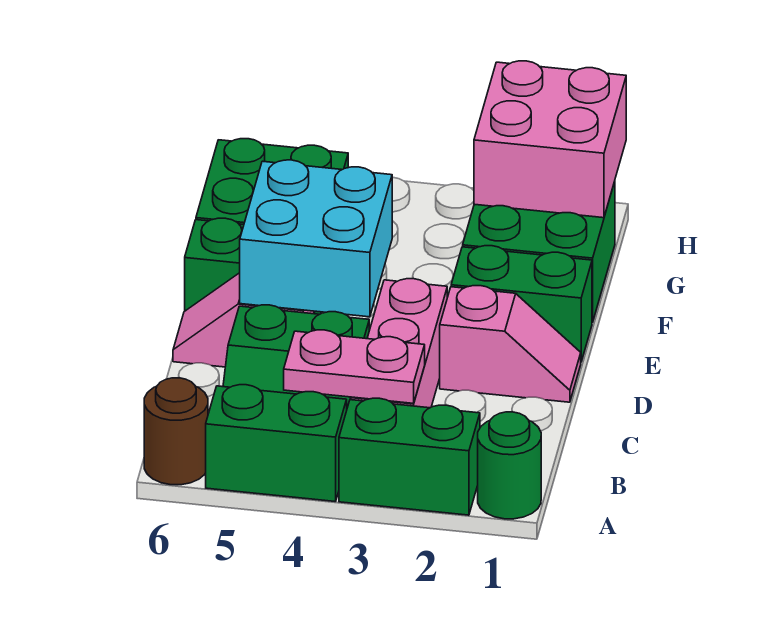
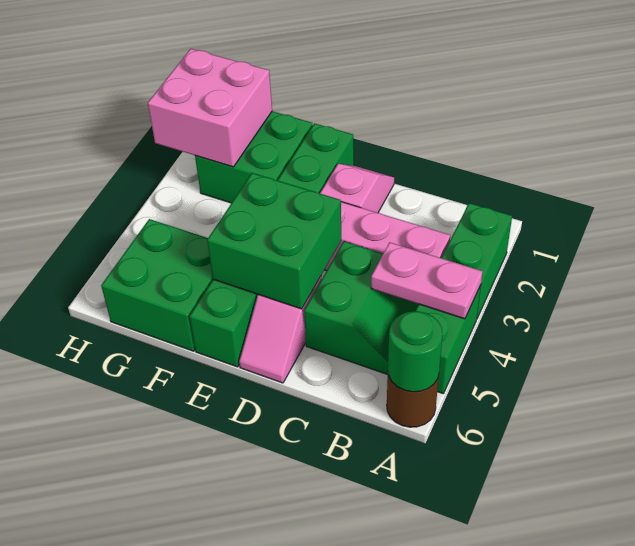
green round brick A1 level 1 -> green round brick A6 level 2
pink plate B3:B4 level 2 -> pink plate A4:B4 level 2
cyan brick D4:E5 level 2 -> green brick D4:E5 level 2

